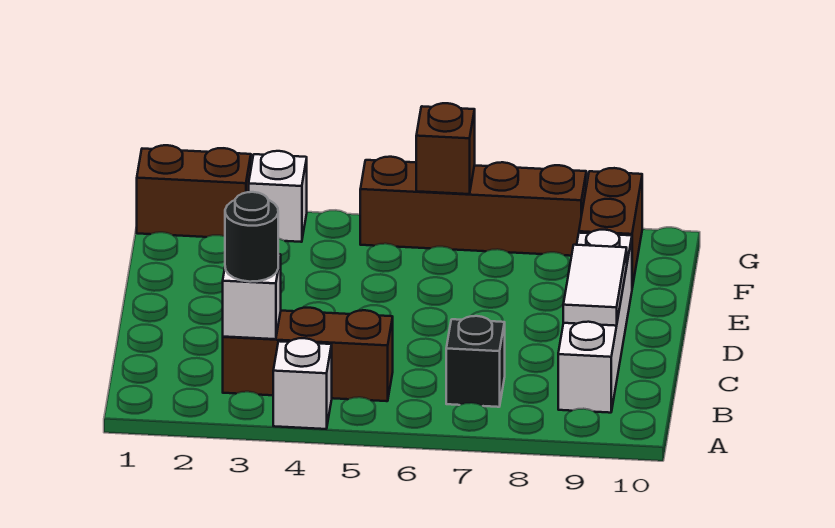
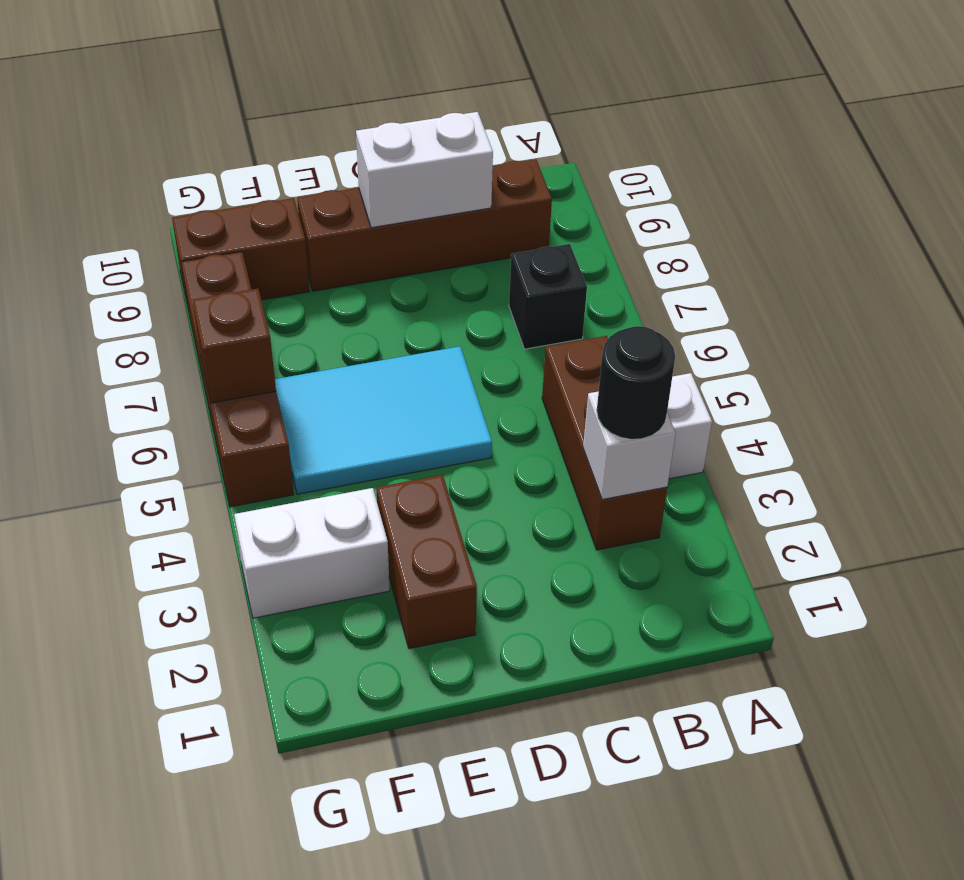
white brick B9:E9 level 1 -> brown brick B9:E9 level 1
white tile C9:D9 level 2 -> white brick C9:D9 level 2
none -> cyan tile D5:F6 level 1
brown brick G1:G2 level 1 -> brown brick E2:E3 level 1
white brick G3 level 1 -> white brick F3:G3 level 1

